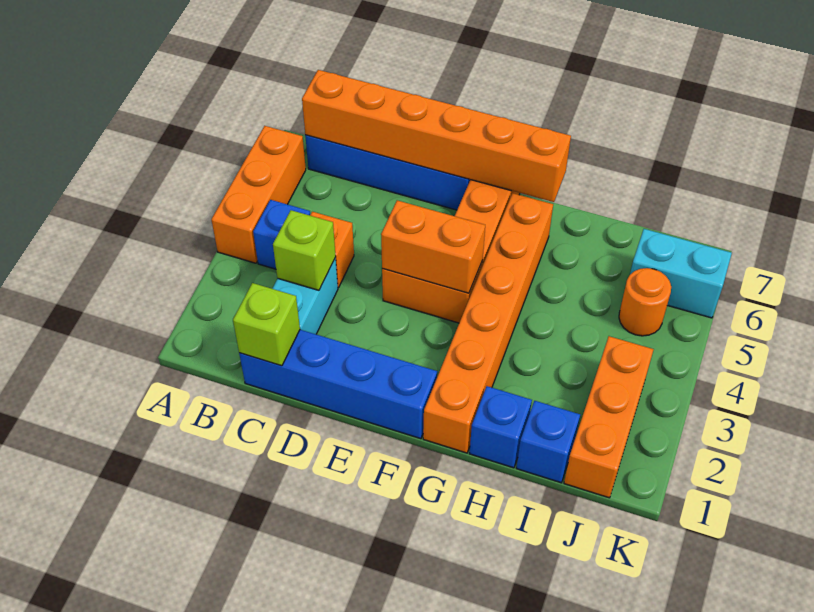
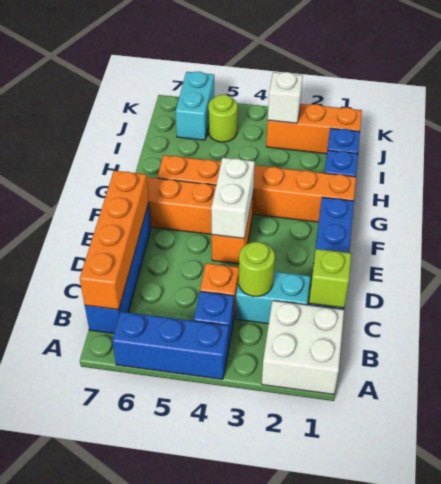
none -> white brick A1:B2 level 1
orange brick A4:A6 level 1 -> blue brick A4:A6 level 1
orange brick B7:G7 level 2 -> orange brick B7:E7 level 2
lime brick C3 level 2 -> lime round brick C3 level 2
orange brick E4:F4 level 2 -> white brick E4:F4 level 2
none -> white brick J3 level 2
orange round brick J5 level 1 -> lime round brick J5 level 1

